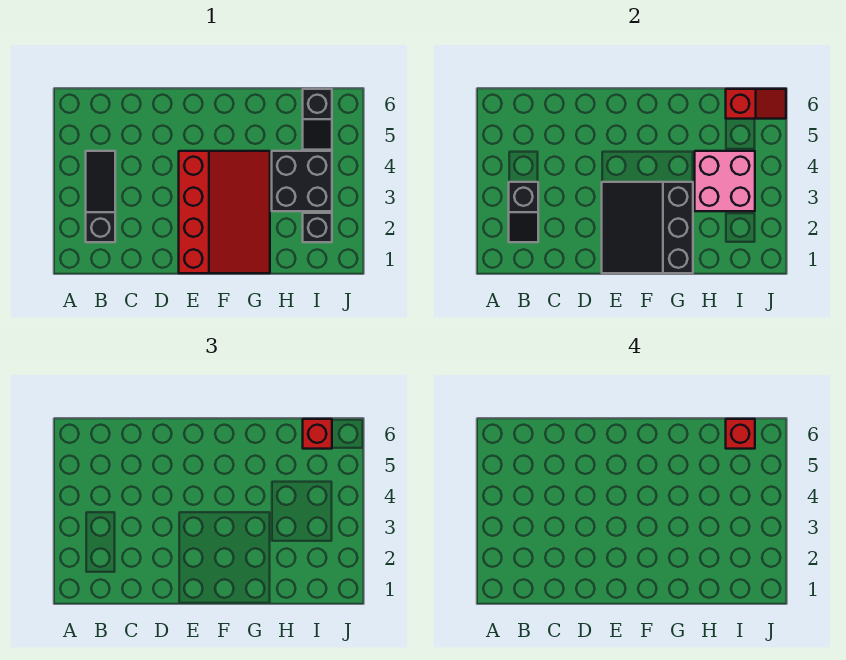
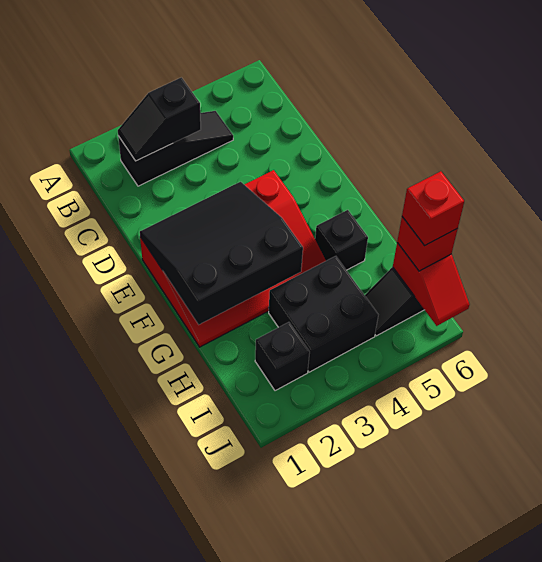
none -> black brick G5 level 1
pink brick H3:I4 level 2 -> none

